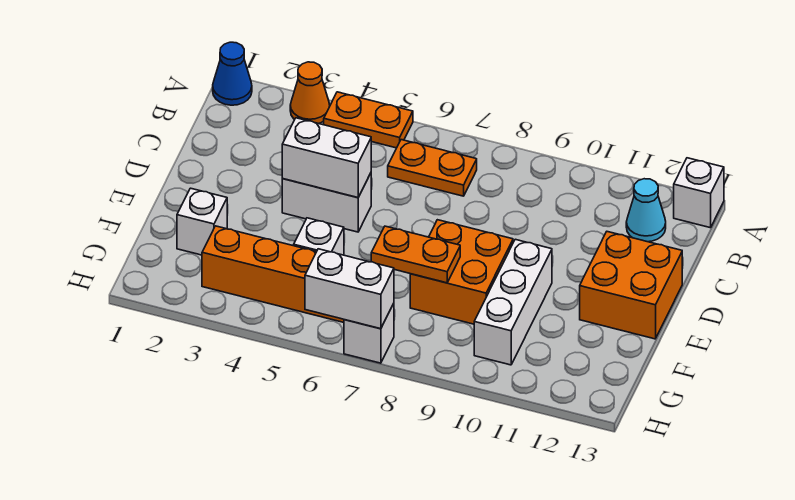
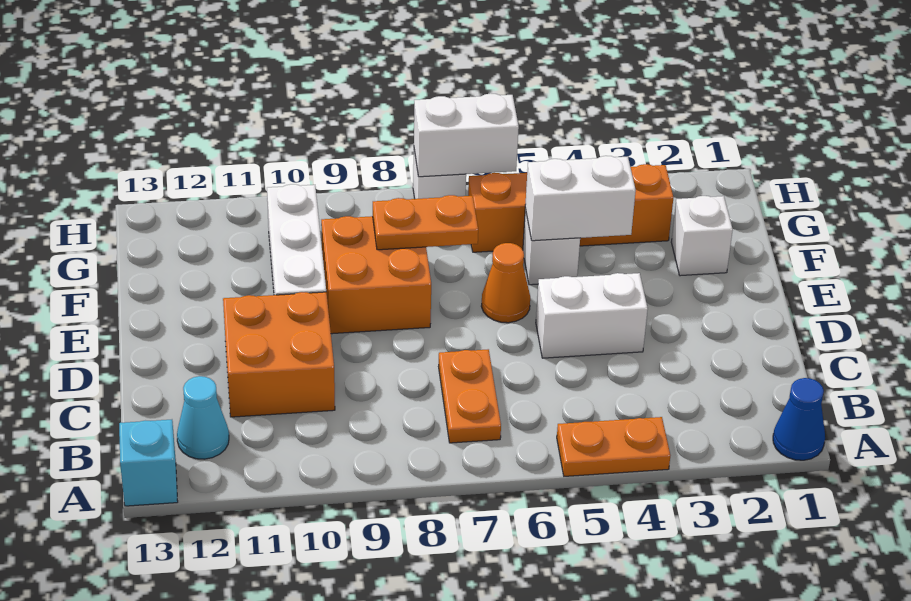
orange cone A3 level 1 -> orange cone E6 level 1
white brick A13 level 1 -> cyan brick A13 level 1
orange plate B6:B7 level 1 -> orange plate B7:C7 level 1
white brick D4:D5 level 2 -> white brick F4:F5 level 2
orange brick D12:E13 level 1 -> orange brick C10:D11 level 1

